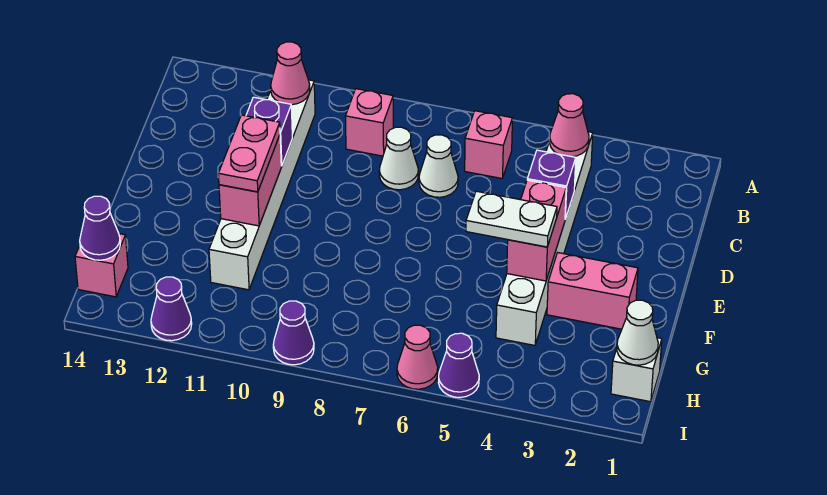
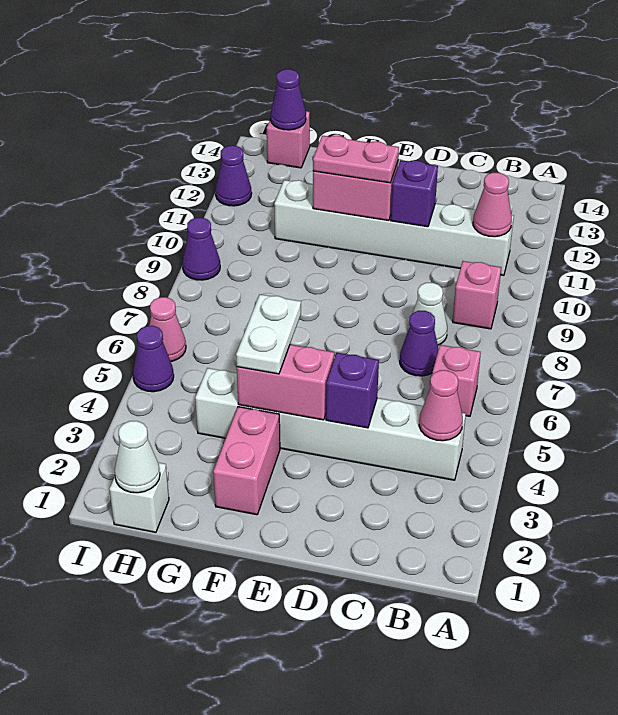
white cone C7 level 1 -> purple cone C7 level 1

